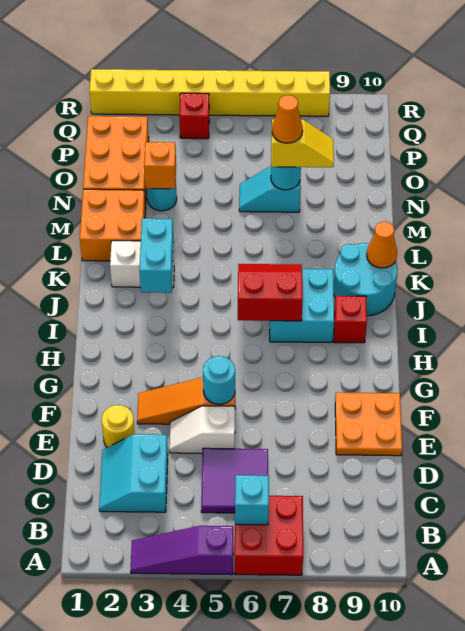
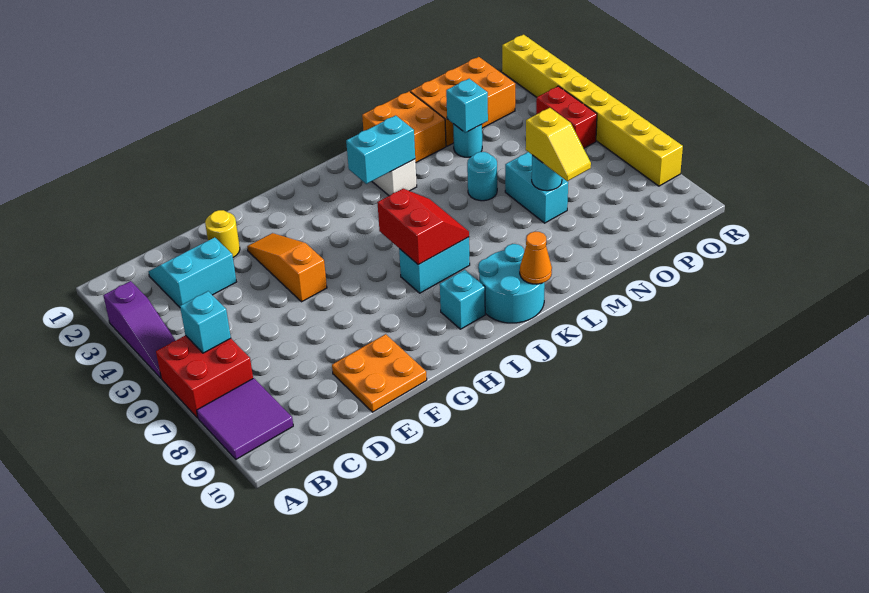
purple slope A3:A5 level 1 top 5 -> purple slope A3:A5 level 1 top 3
purple tile C5:D6 level 1 -> purple tile A8:B9 level 1
white slope E4:E5 level 1 top 5 -> none
cyan round brick F5 level 2 -> cyan round brick M5 level 1
cyan brick I7:J8 level 1 -> cyan brick I7:J7 level 1
red brick I9 level 1 -> cyan brick I9 level 1
orange brick N3 level 2 -> cyan brick N3 level 2
cyan slope N6:N7 level 1 top 7 -> cyan brick N6:N7 level 1
orange cone N7 level 4 -> none
red brick Q4 level 1 -> red brick Q4:Q5 level 1

